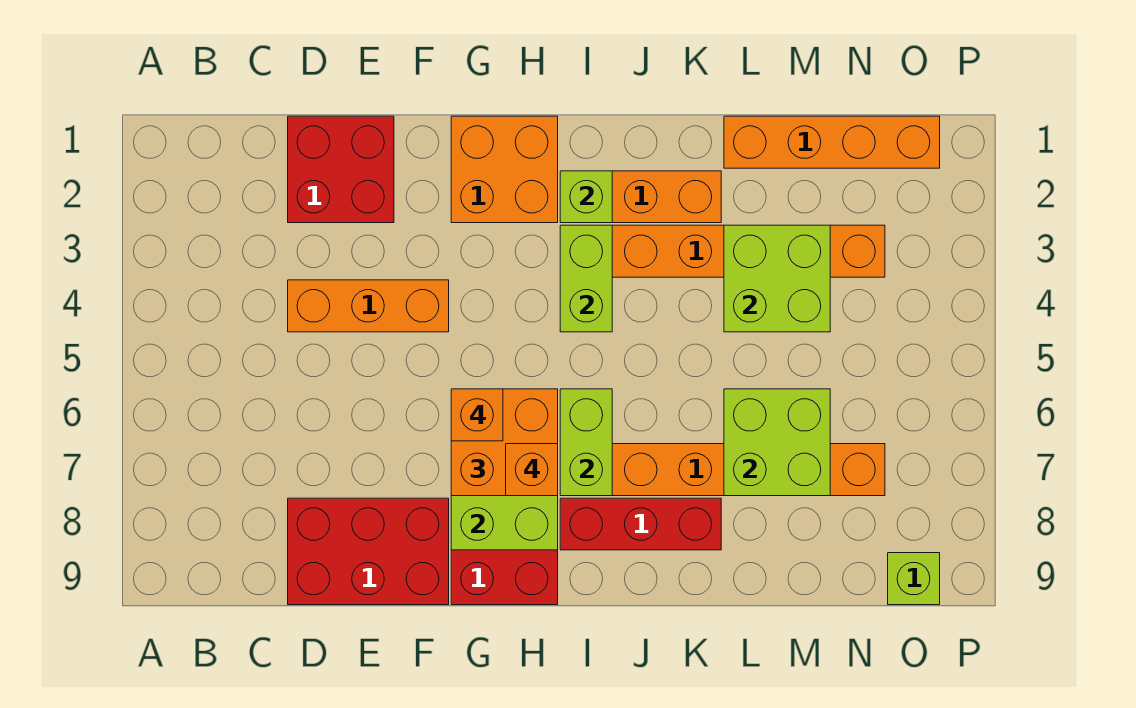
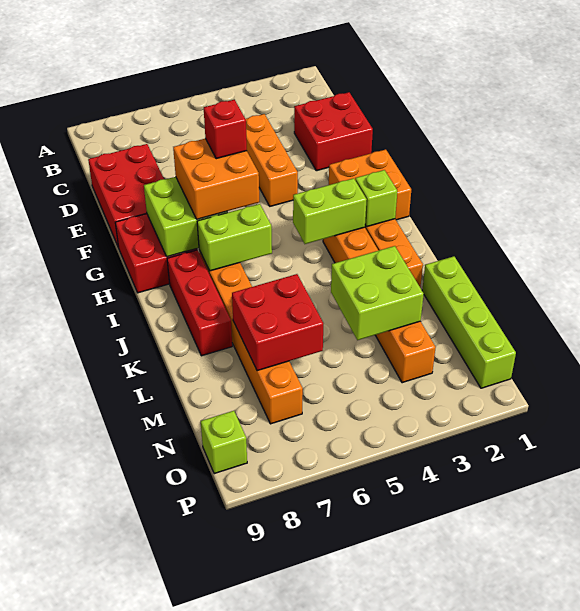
orange brick G6 level 4 -> red brick G6 level 4
orange brick H7 level 4 -> none
orange brick L1:O1 level 1 -> lime brick L1:O1 level 1
lime brick L6:M7 level 2 -> red brick L6:M7 level 2

